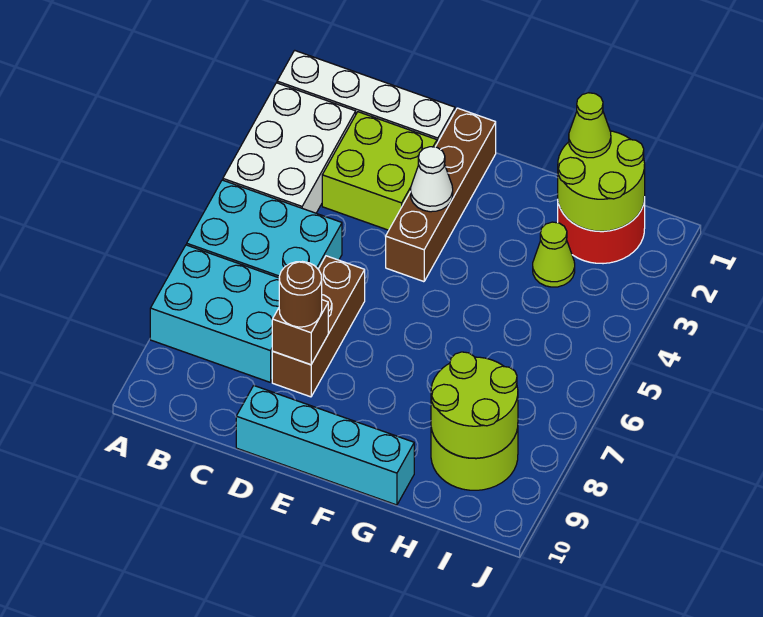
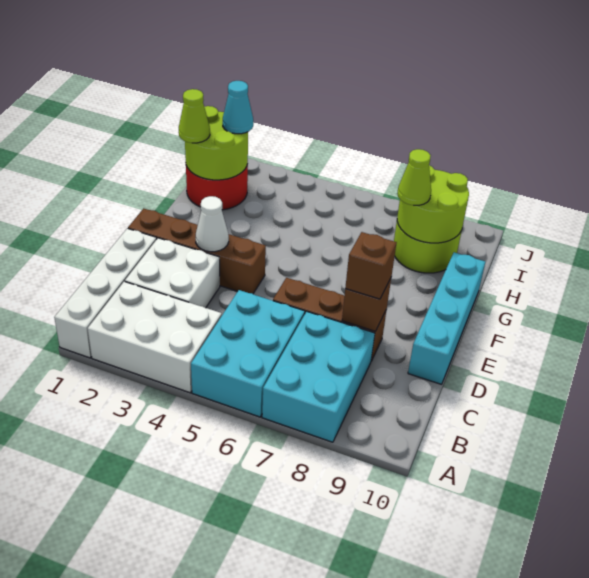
lime brick C2:D3 level 1 -> white brick C2:D3 level 1
brown round brick D8 level 3 -> brown brick D8 level 3
lime cone H3 level 1 -> lime cone H8 level 3
none -> cyan cone I2 level 3

